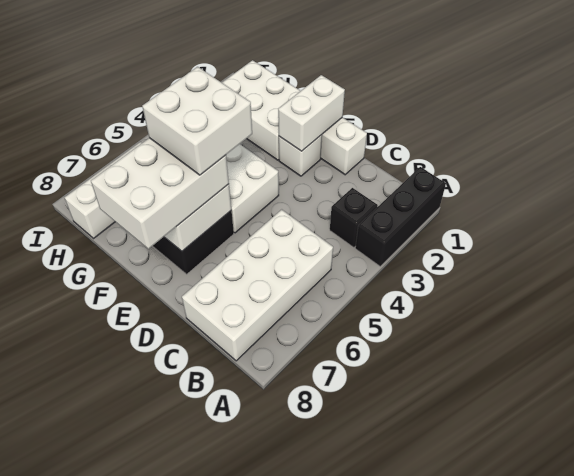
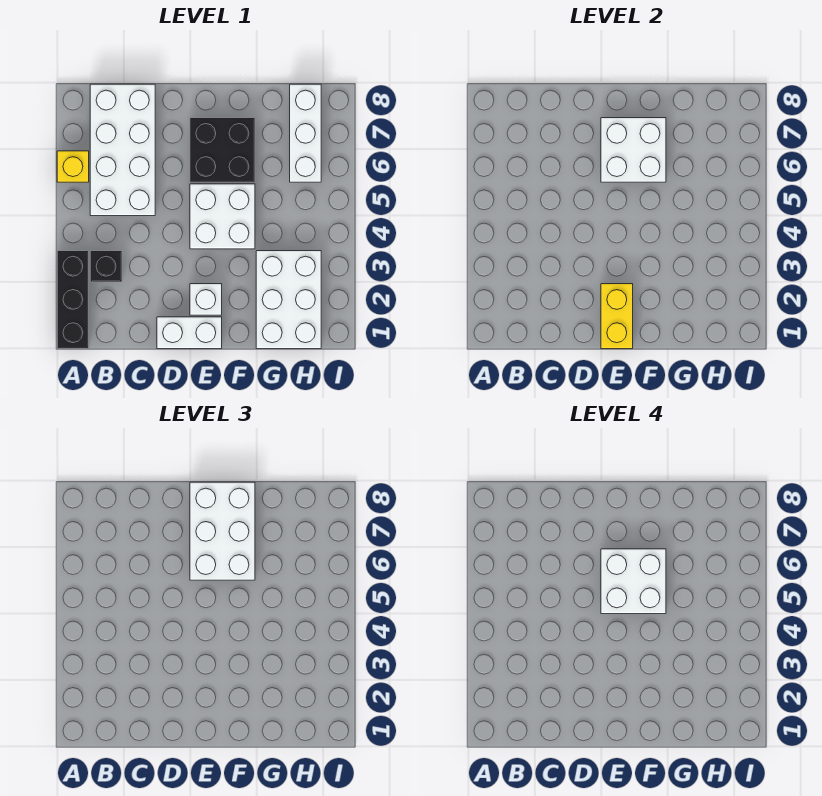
none -> yellow brick A6 level 1
white brick E1:E2 level 2 -> yellow brick E1:E2 level 2
white brick F1:H2 level 1 -> white brick G1:H3 level 1

